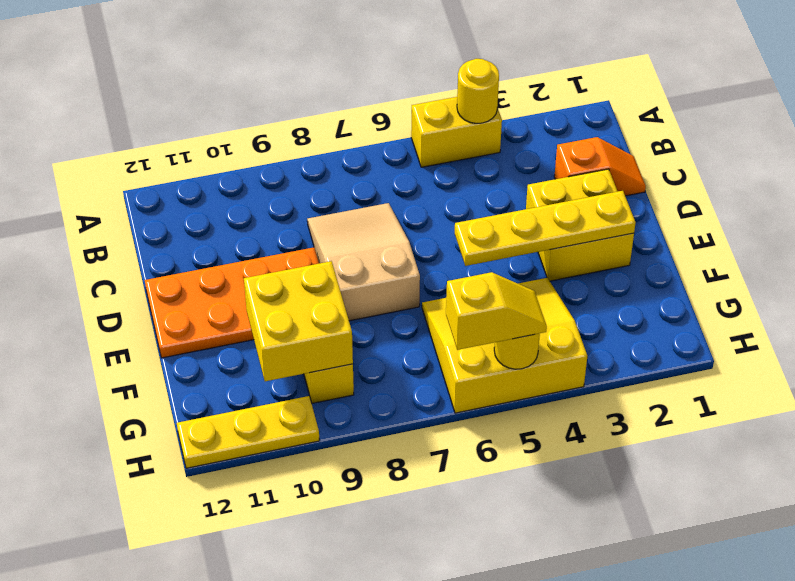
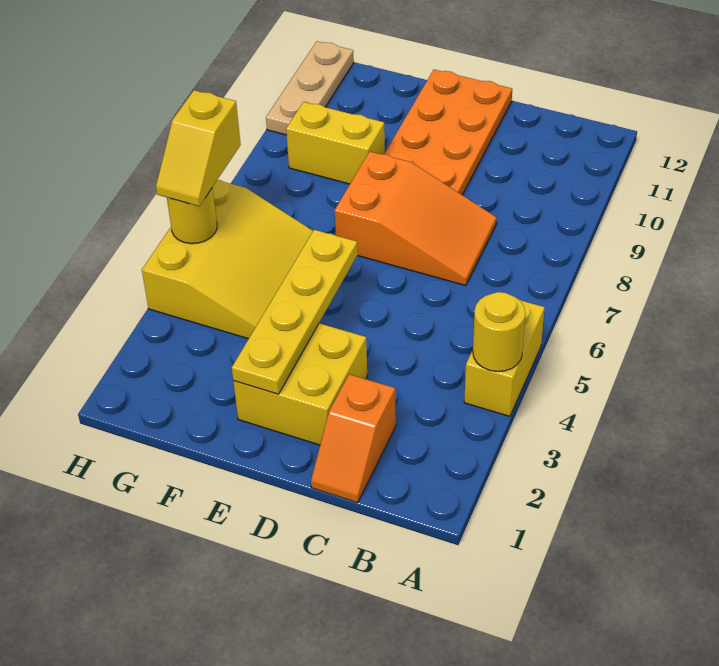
tan slope C7:E8 level 1 top E -> orange slope C7:E8 level 1 top E
yellow brick F9:G10 level 2 -> none
yellow plate H10:H12 level 1 -> tan plate H10:H12 level 1

